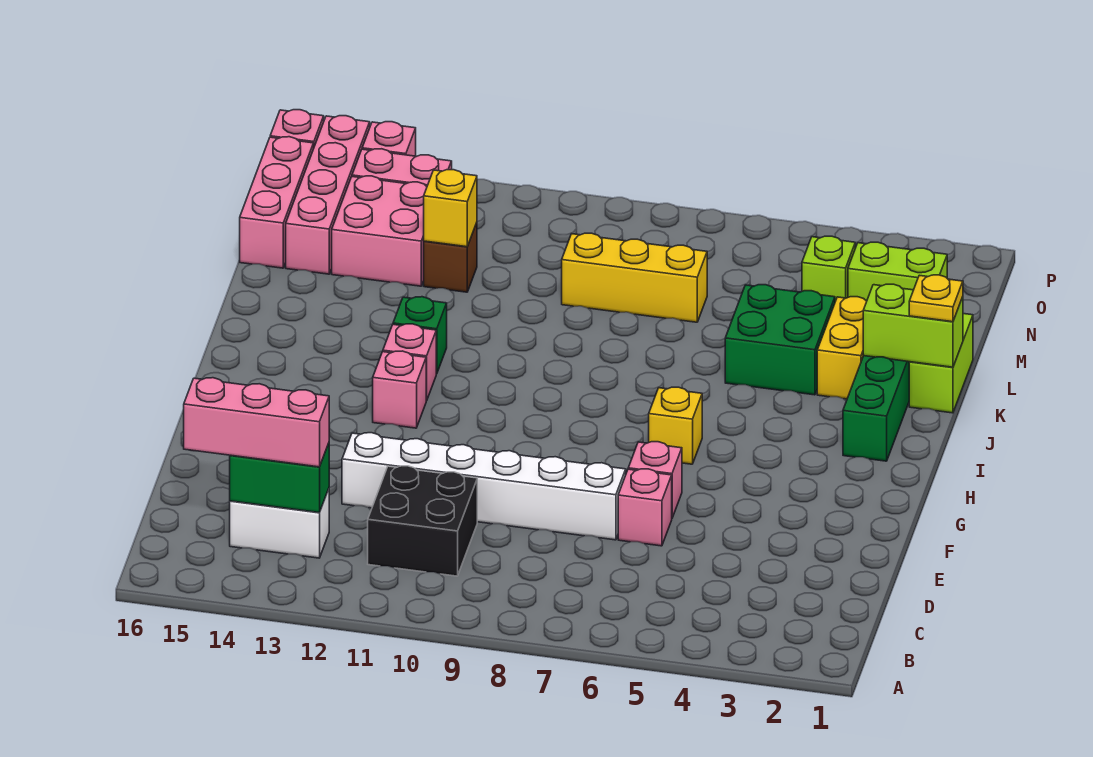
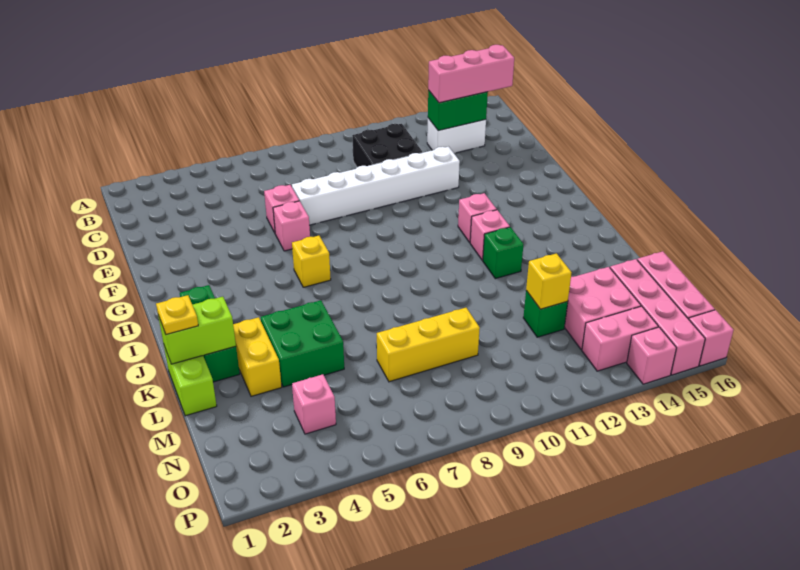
brown brick M12 level 1 -> green brick M12 level 1
lime brick N2:N3 level 1 -> none
lime brick N4 level 1 -> pink brick N4 level 1

